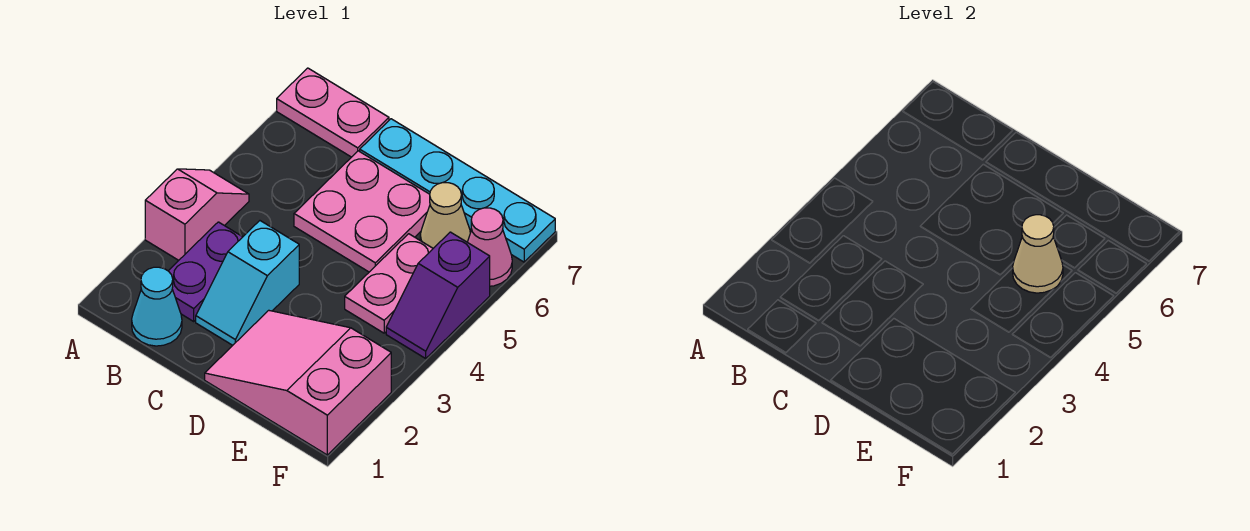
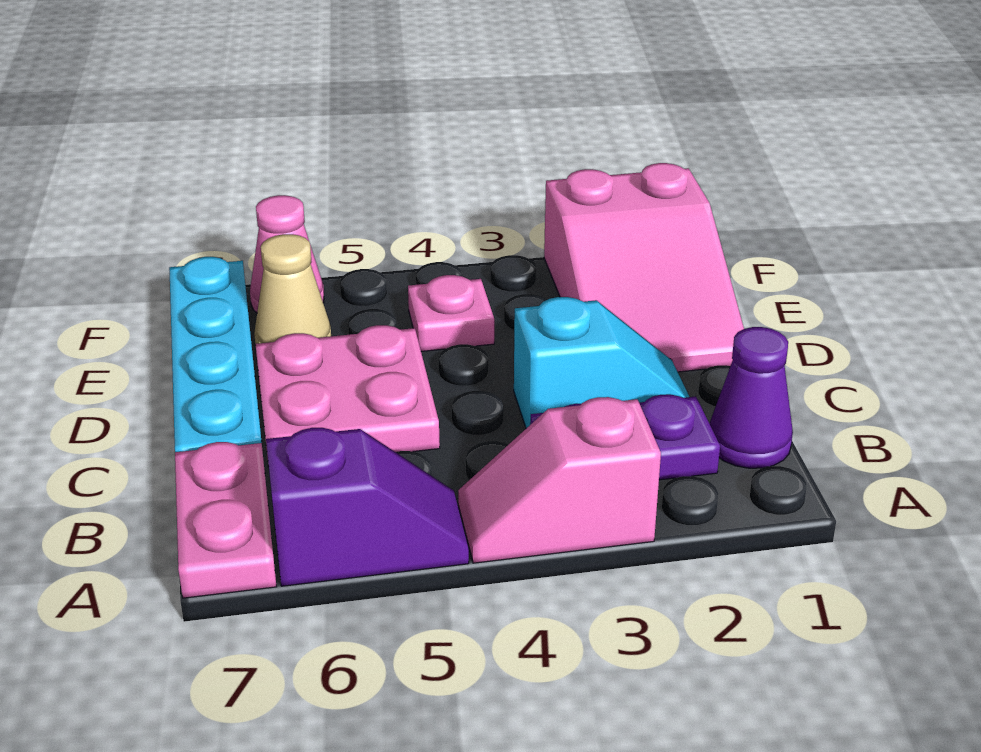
cyan cone B1 level 1 -> purple cone B1 level 1
pink plate E4:E5 level 1 -> pink plate E4 level 1
tan cone E5 level 2 -> none
purple slope F4:F5 level 1 top 5 -> purple slope A5:A6 level 1 top 6

